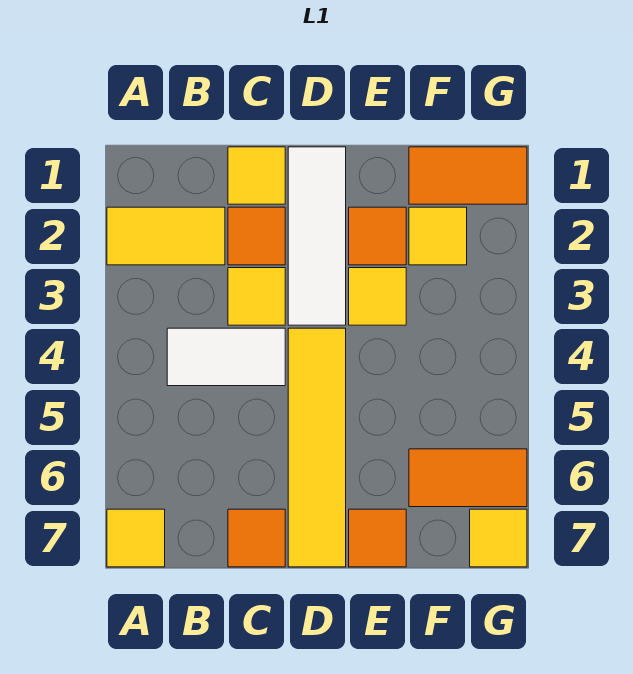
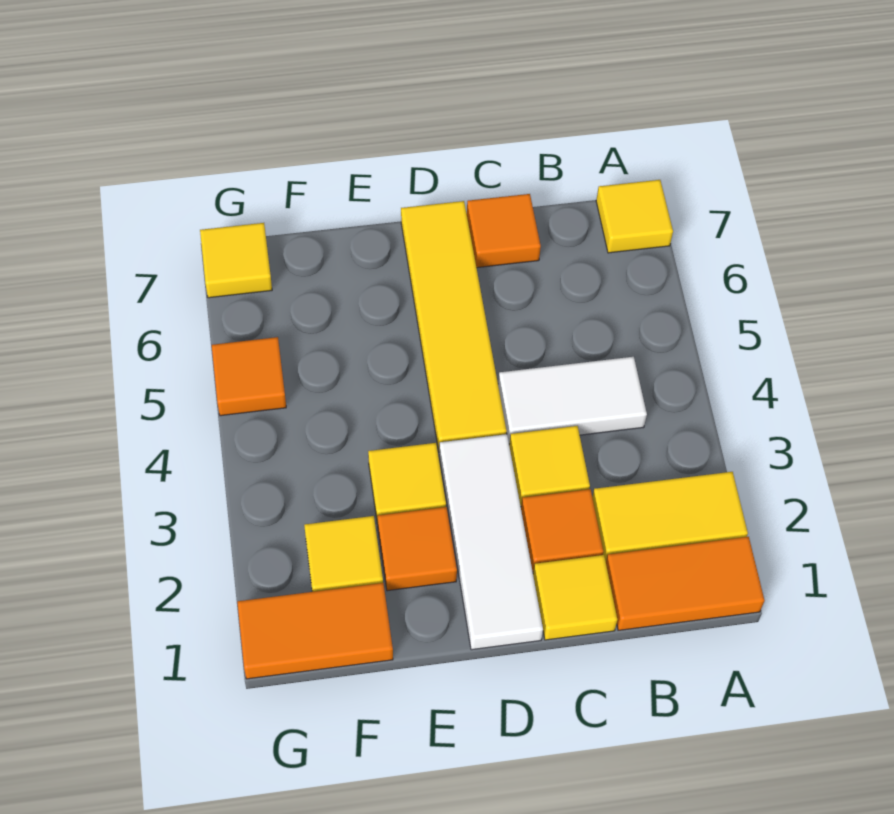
orange tile E7 level 1 -> orange tile G5 level 1
orange tile F6:G6 level 1 -> orange tile A1:B1 level 1

